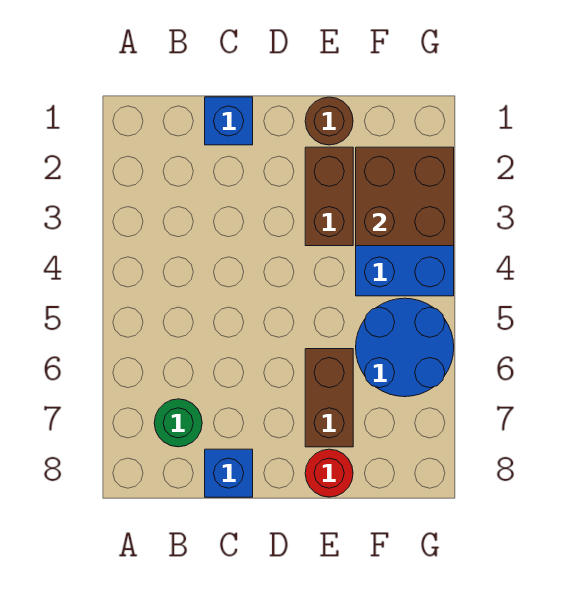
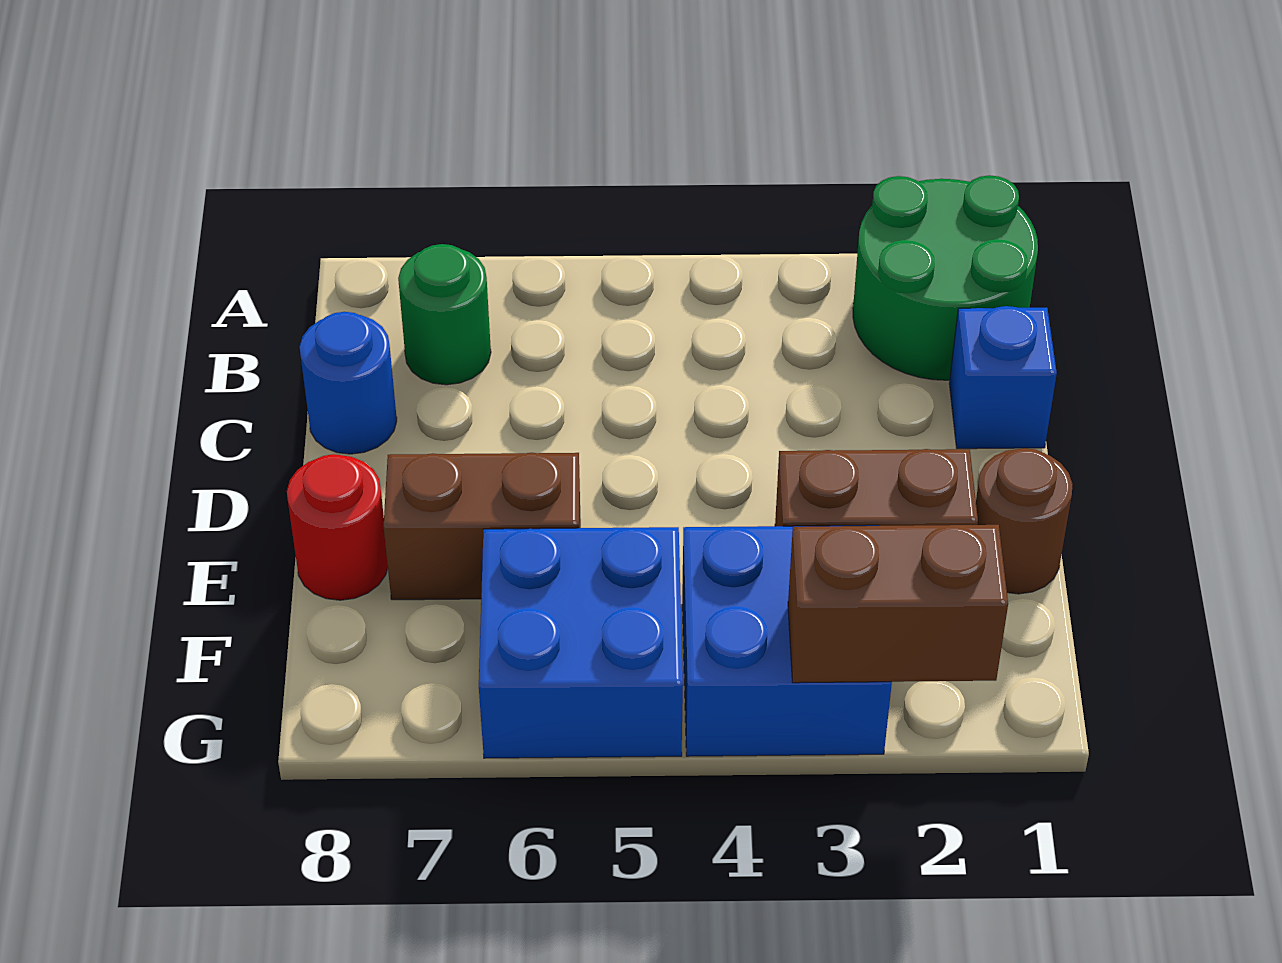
none -> green round brick A1:B2 level 1
blue brick C8 level 1 -> blue round brick C8 level 1
brown brick F2:G3 level 2 -> brown brick G2:G3 level 2
blue round brick F5:G6 level 1 -> blue brick F5:G6 level 1

